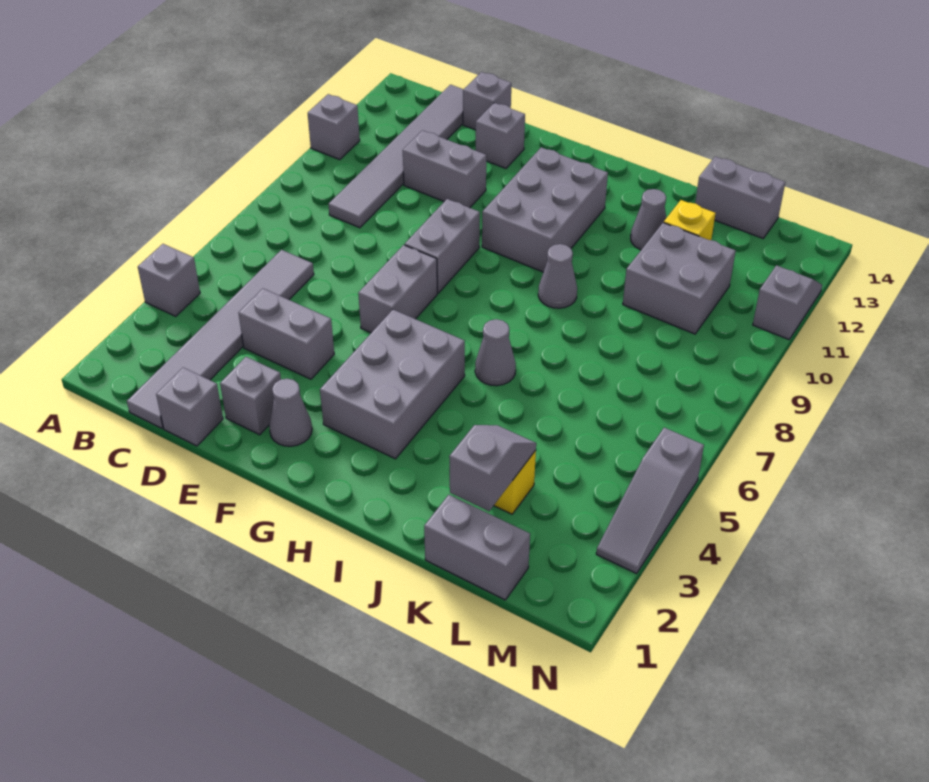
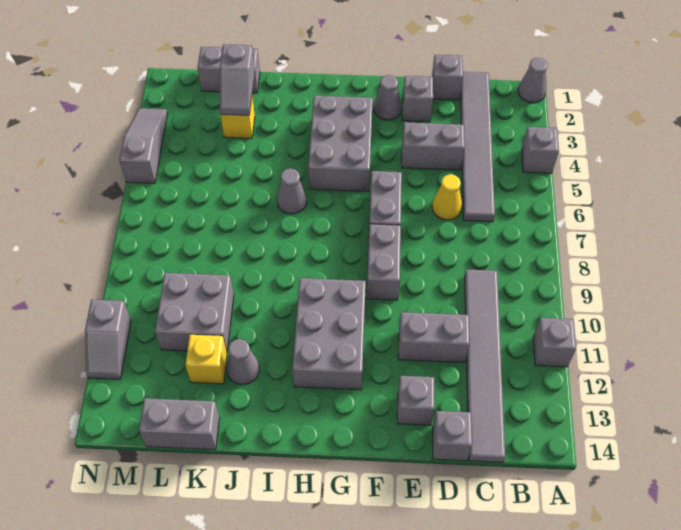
none -> yellow cone D6 level 1
grey cone I9 level 1 -> grey cone A1 level 1

